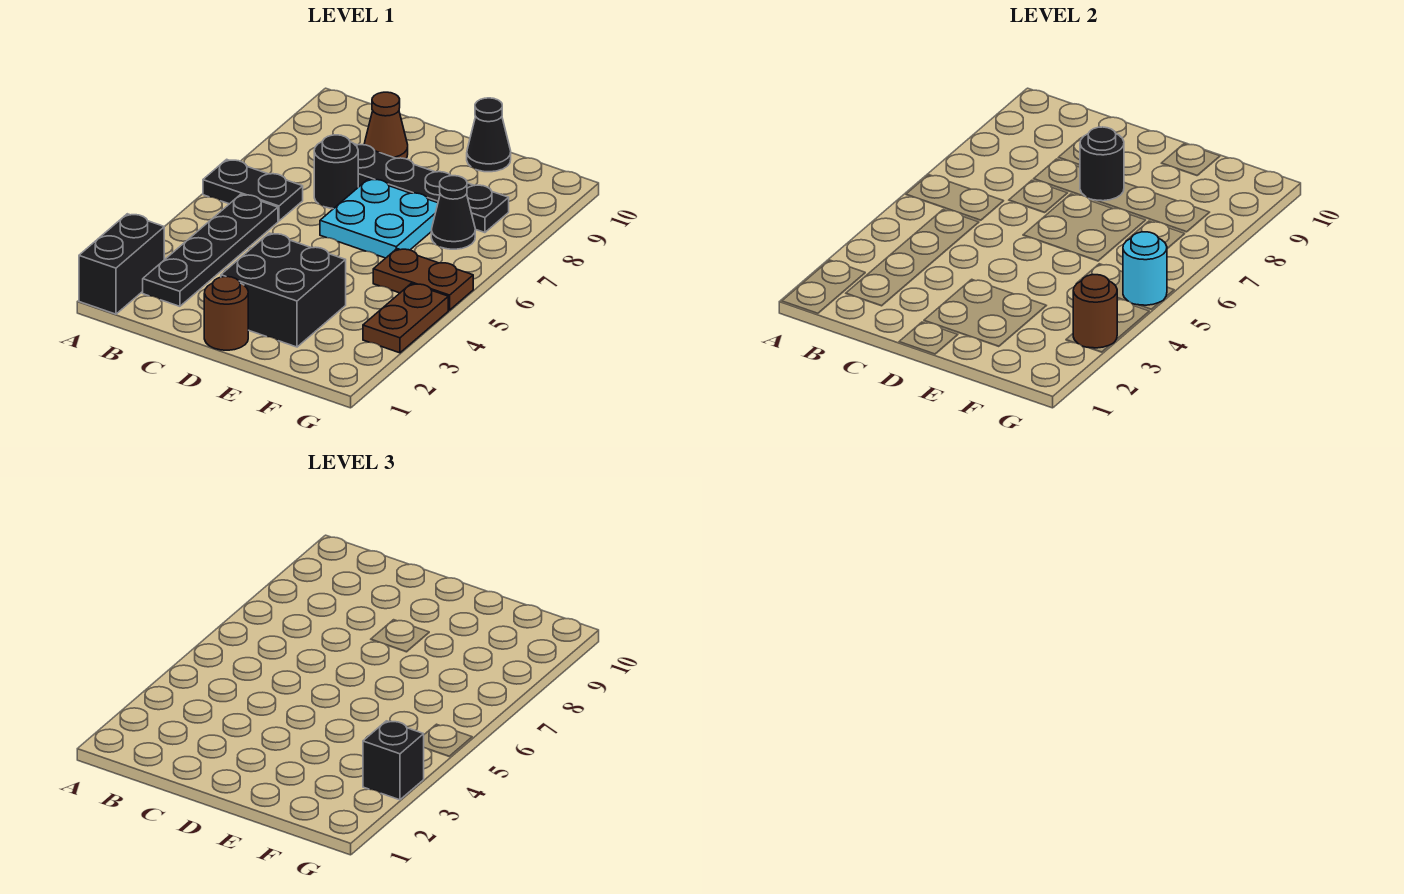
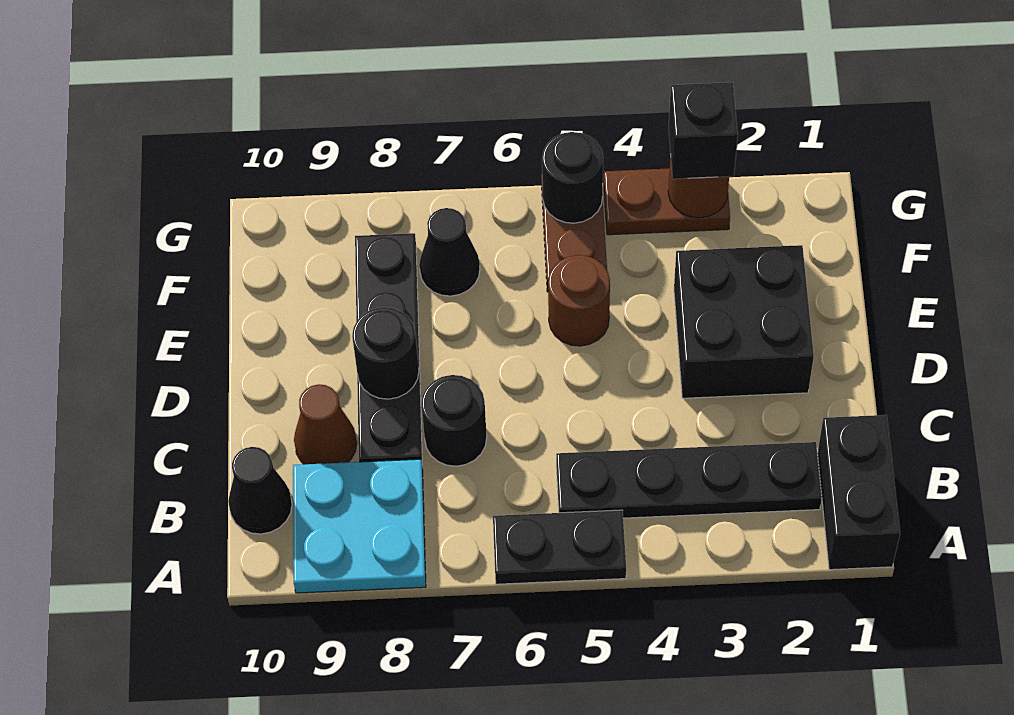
black brick A1:A2 level 1 -> black brick A1:B1 level 1
black plate A6:B6 level 1 -> black plate A5:A6 level 1
brown round brick D1 level 1 -> brown round brick E5 level 1
cyan plate D6:E7 level 1 -> cyan plate A8:B9 level 1
black cone E10 level 1 -> black cone B10 level 1
cyan round brick G5 level 2 -> black round brick G5 level 2

